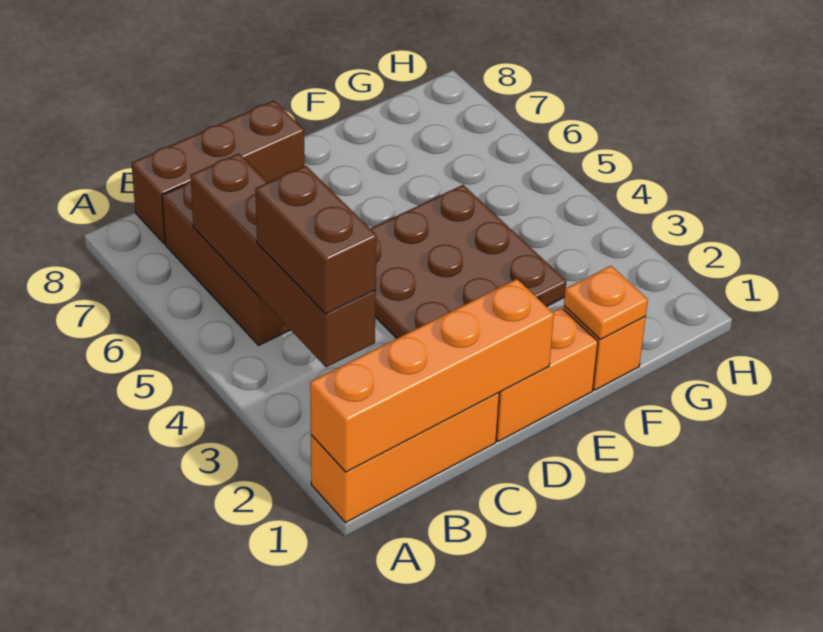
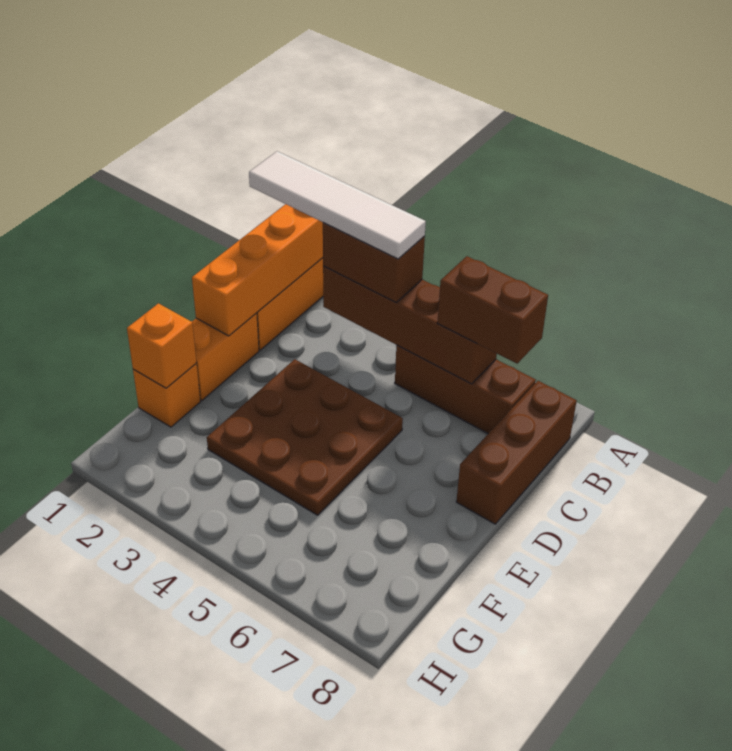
none -> white tile B1:B4 level 4
none -> brown brick B6:B7 level 3
orange plate F1 level 2 -> orange brick F1 level 2

